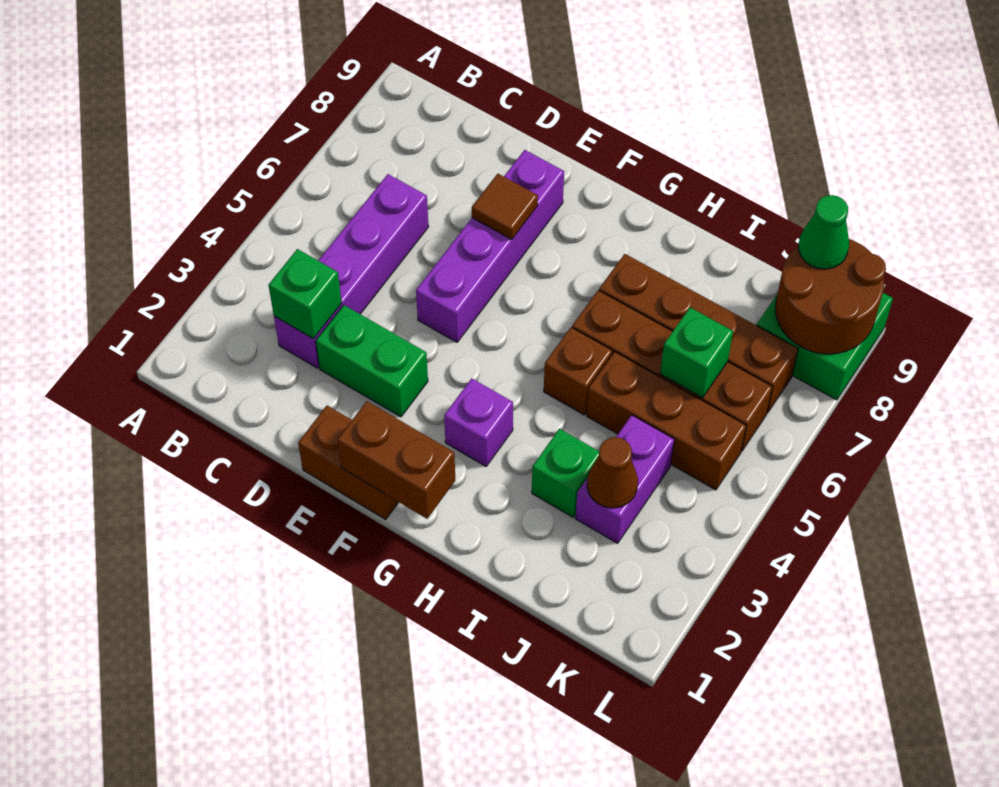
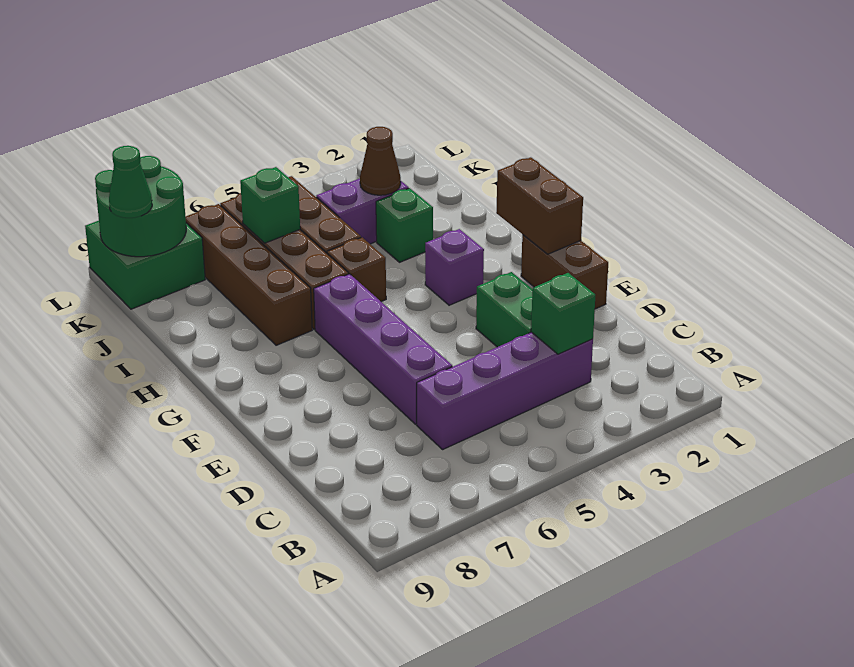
purple brick E5:E8 level 1 -> purple brick D6:G6 level 1
brown tile E7 level 2 -> none
brown round brick K8:L9 level 2 -> green round brick K8:L9 level 2

